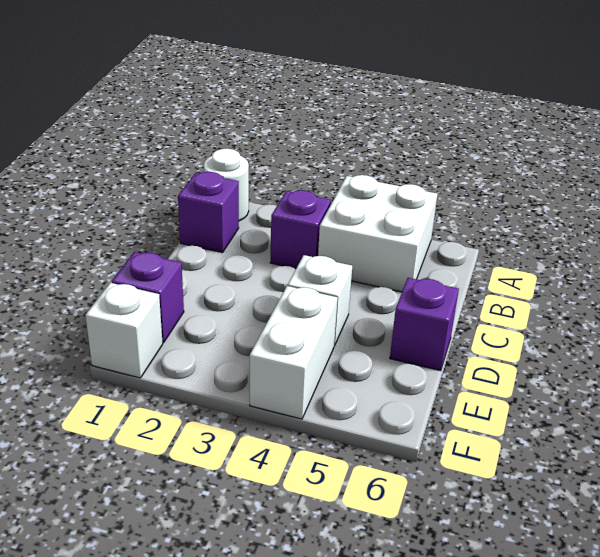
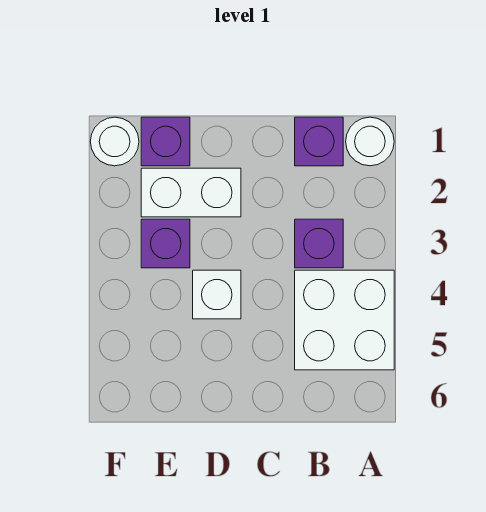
purple brick D6 level 1 -> purple brick E3 level 1
white brick E4:F4 level 1 -> white brick D2:E2 level 1
white brick F1 level 1 -> white round brick F1 level 1

